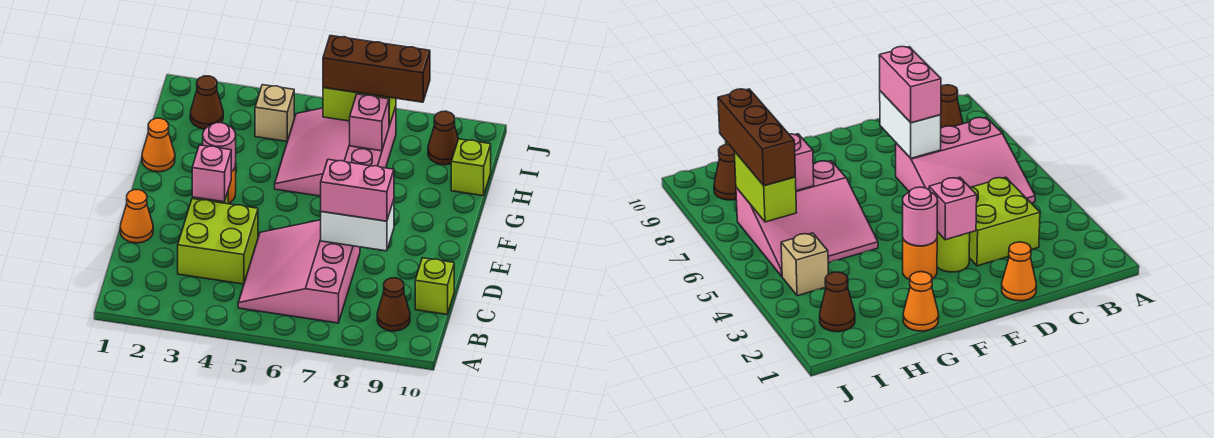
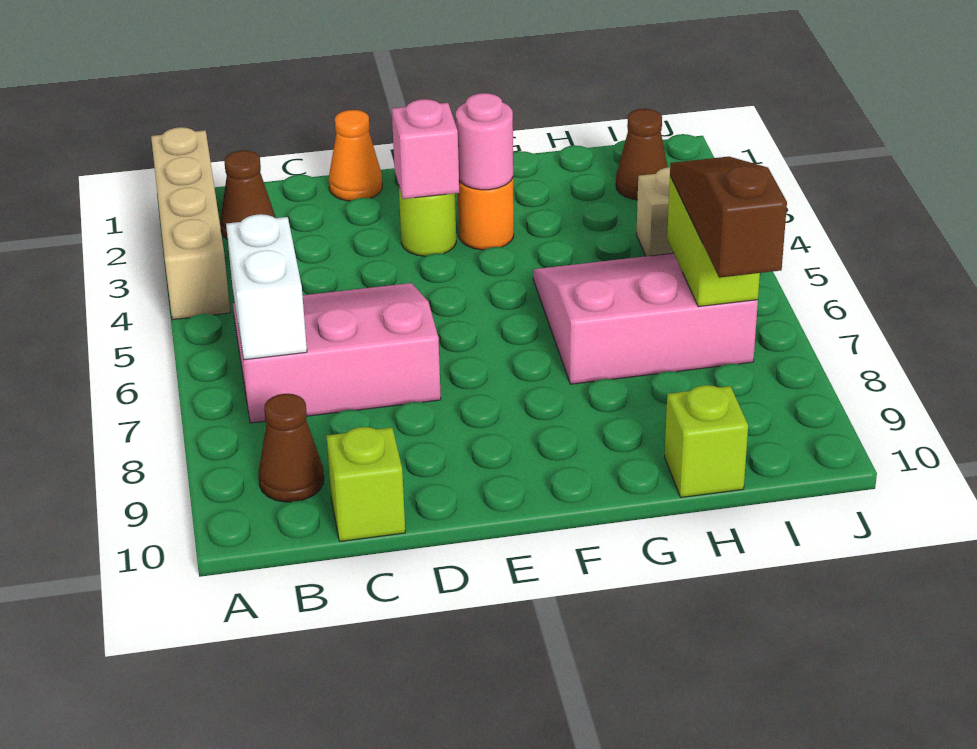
none -> tan brick A1:A4 level 1
lime brick C3:D4 level 1 -> none
white brick D7:D8 level 2 -> white brick B6:B7 level 2
pink brick D7:D8 level 3 -> none
orange cone G1 level 1 -> none
pink brick H7 level 2 -> none
brown brick I6:I8 level 3 -> brown slope I6:I8 level 3 top 8
brown cone I9 level 1 -> brown cone B2 level 1

